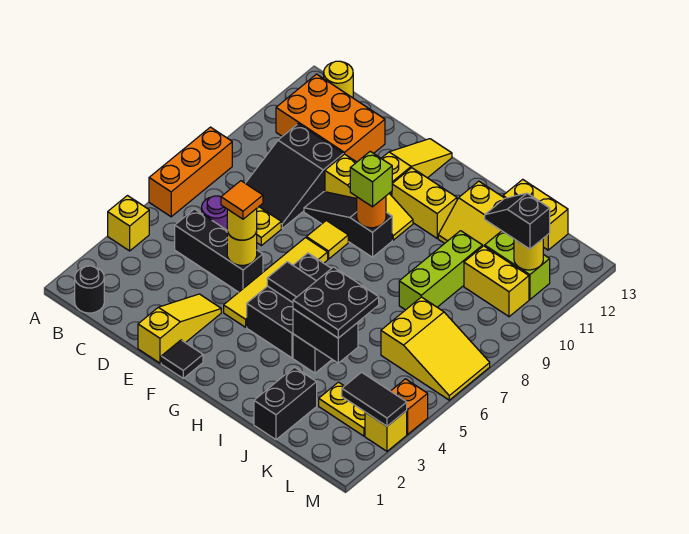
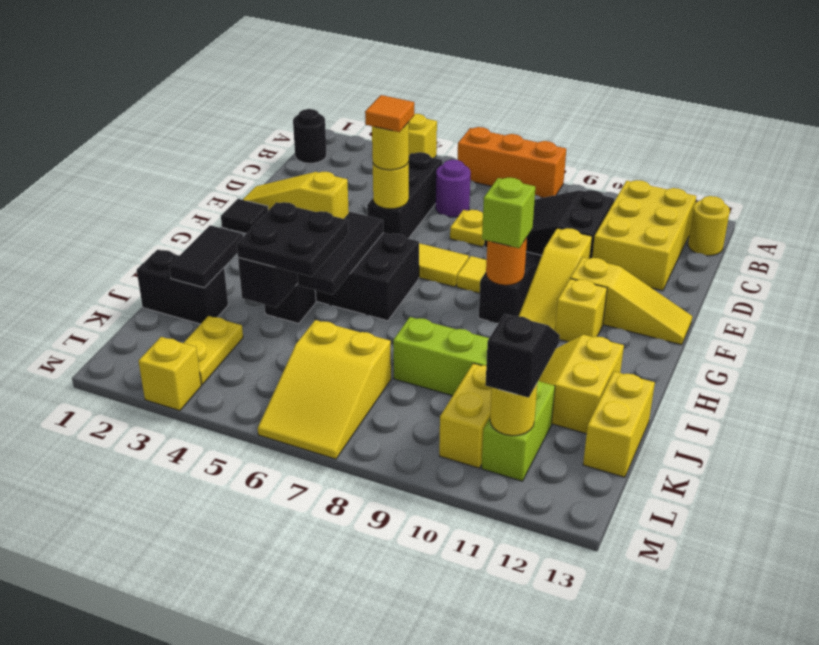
orange brick B11:D12 level 1 -> yellow brick B11:D12 level 1
yellow slope E1:E3 level 1 top 1 -> yellow slope E1:E3 level 1 top 3
yellow brick G11:H11 level 1 -> yellow brick G11 level 1
black tile L3:M3 level 2 -> black tile I2:J2 level 2
orange brick M4 level 1 -> none

